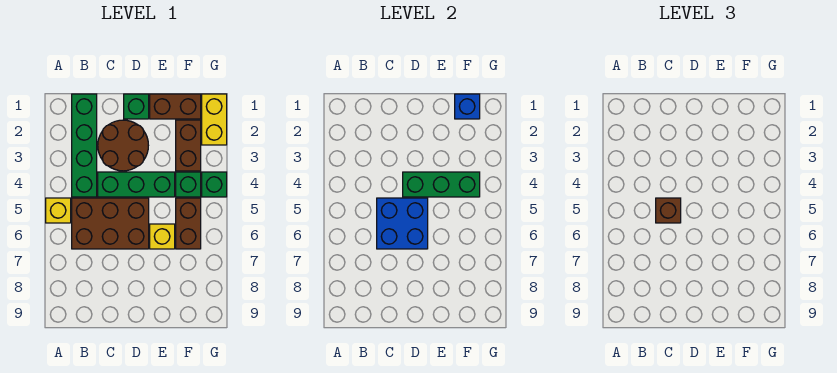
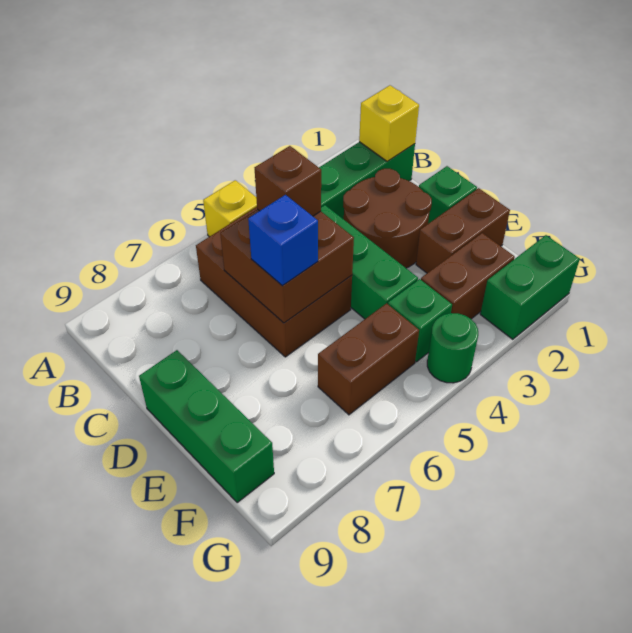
blue brick C5:D6 level 2 -> brown brick C5:D6 level 2
green brick D4:F4 level 2 -> green brick D9:F9 level 1
brown brick E1:F1 level 1 -> brown brick E1:E2 level 1
yellow brick E6 level 1 -> yellow brick B1 level 2
blue brick F1 level 2 -> blue brick D6 level 3
yellow brick G1:G2 level 1 -> green brick G1:G2 level 1
green brick G4 level 1 -> green round brick G4 level 1

